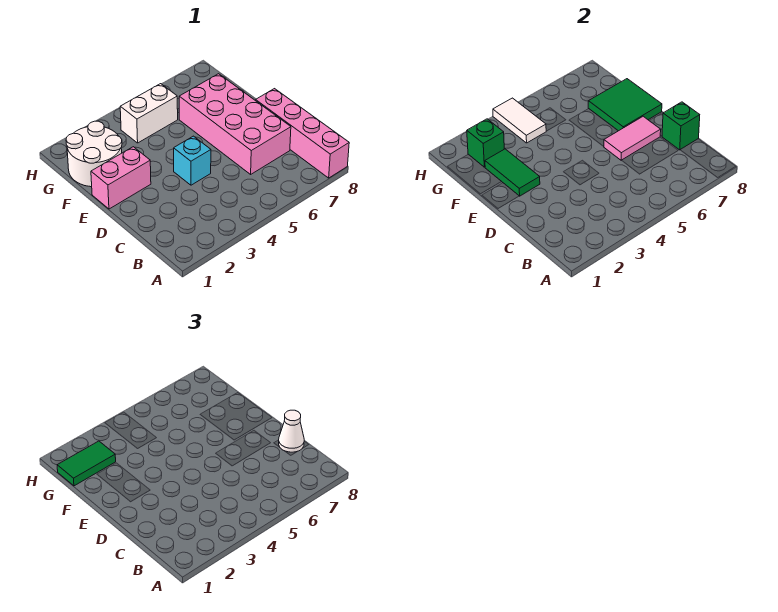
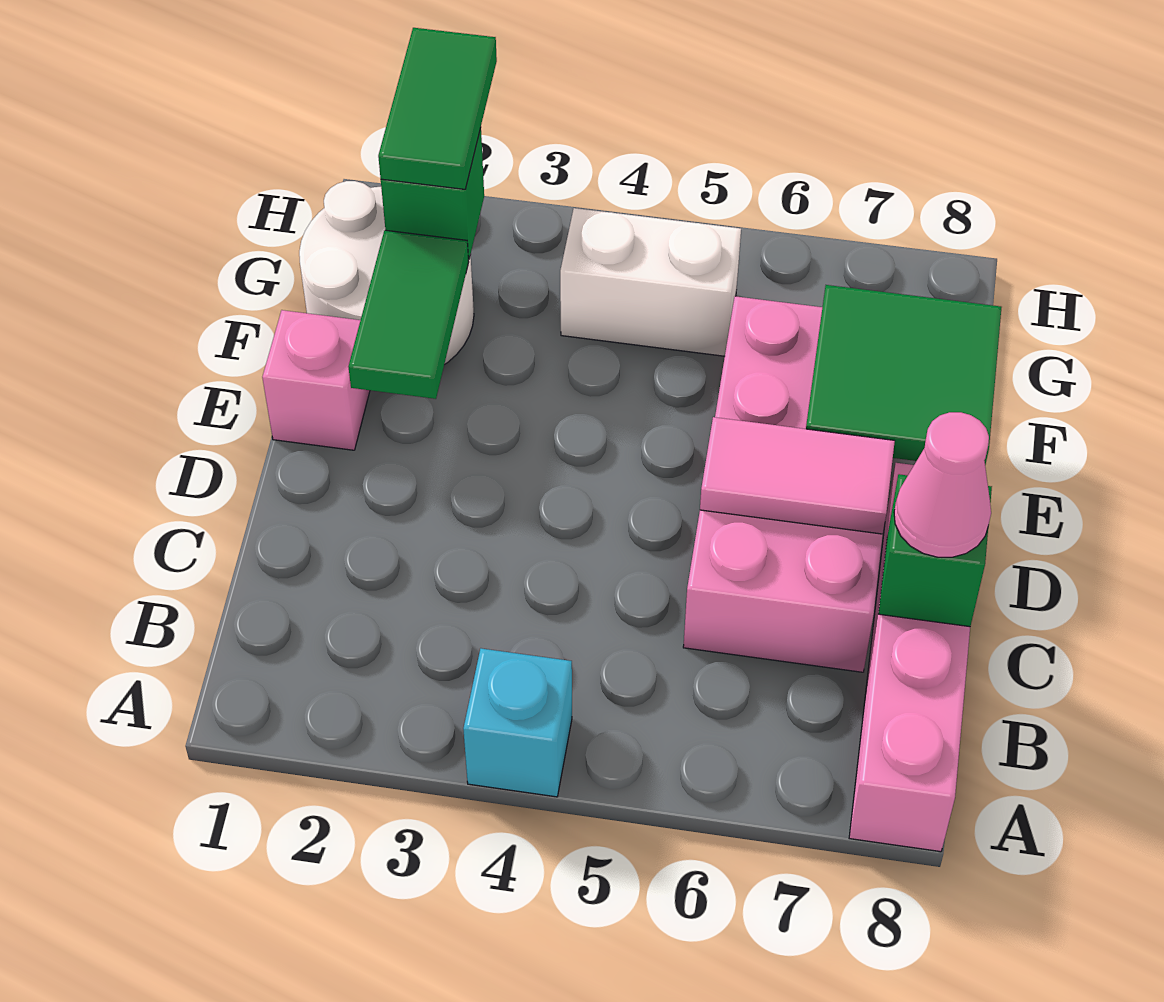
white cone C8 level 3 -> pink cone C8 level 3
cyan brick D4 level 1 -> cyan brick A4 level 1
pink brick E1:E2 level 1 -> pink brick E1 level 1
green tile G1:G2 level 3 -> green tile G2:H2 level 3
white tile G4:H4 level 2 -> none

